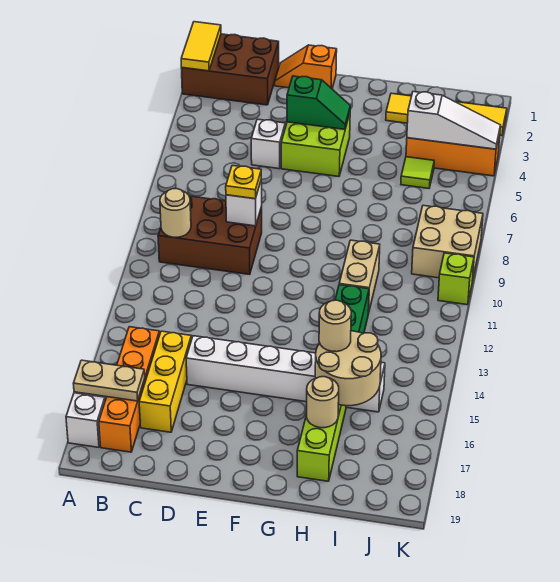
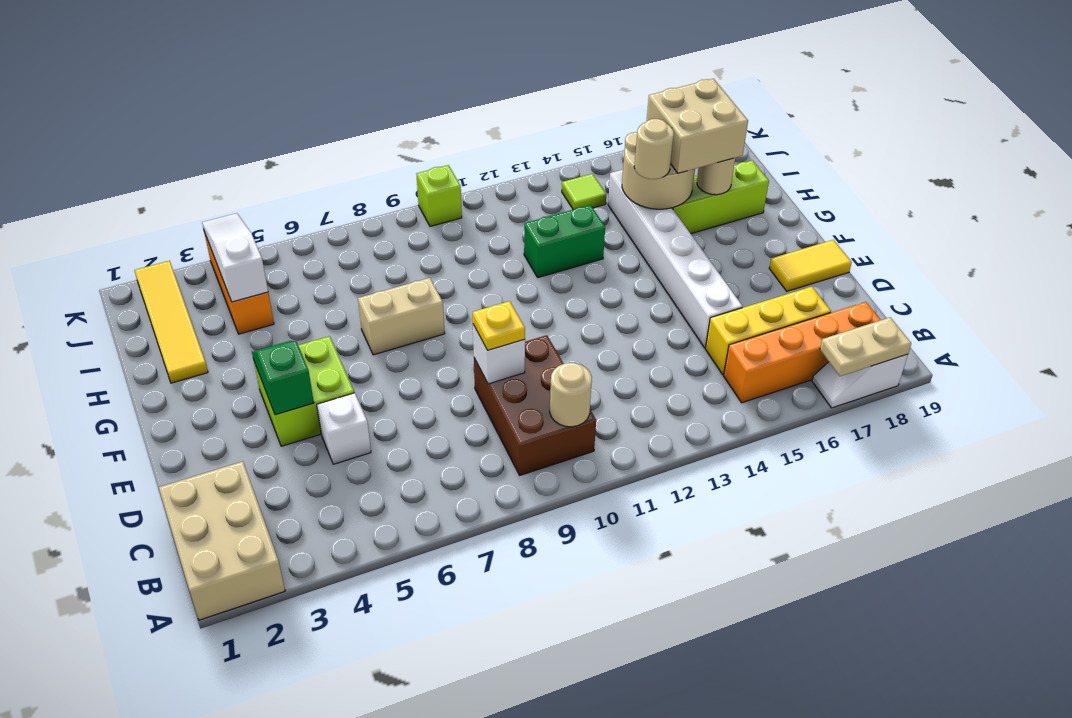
brown brick A1:C2 level 1 -> tan brick A1:C2 level 1
yellow tile A1:A2 level 2 -> yellow tile E18:E19 level 1
tan plate A17:B17 level 2 -> tan plate A17:A18 level 2
orange slope D1:E1 level 1 top E -> none
tan brick H10:H11 level 1 -> tan brick G7:G8 level 1
lime tile I5 level 1 -> lime tile J14 level 1
tan brick J8:K9 level 1 -> tan brick H16:I17 level 3

